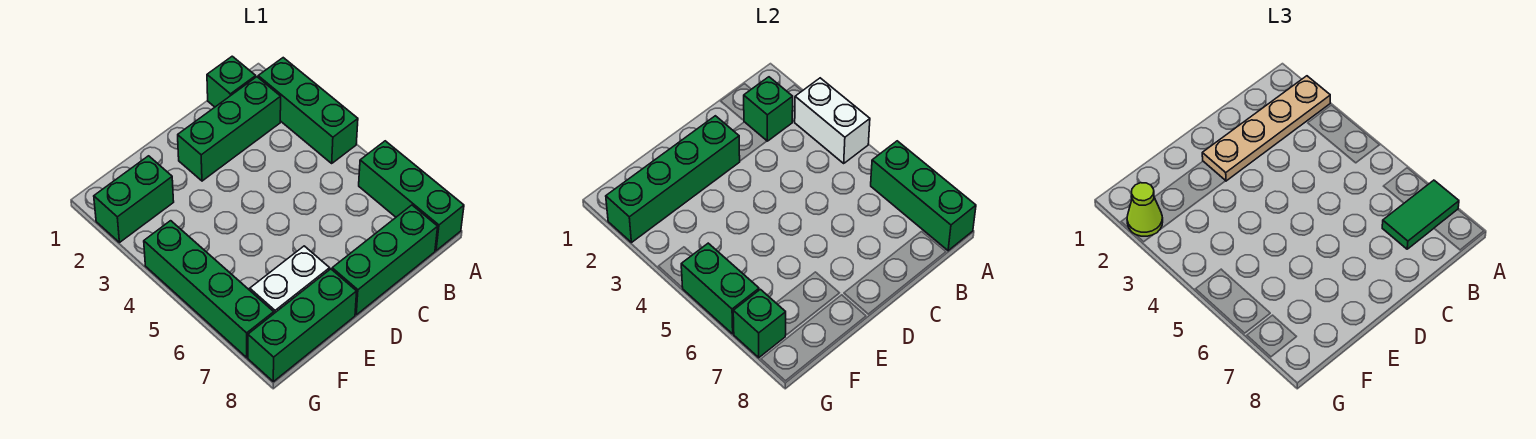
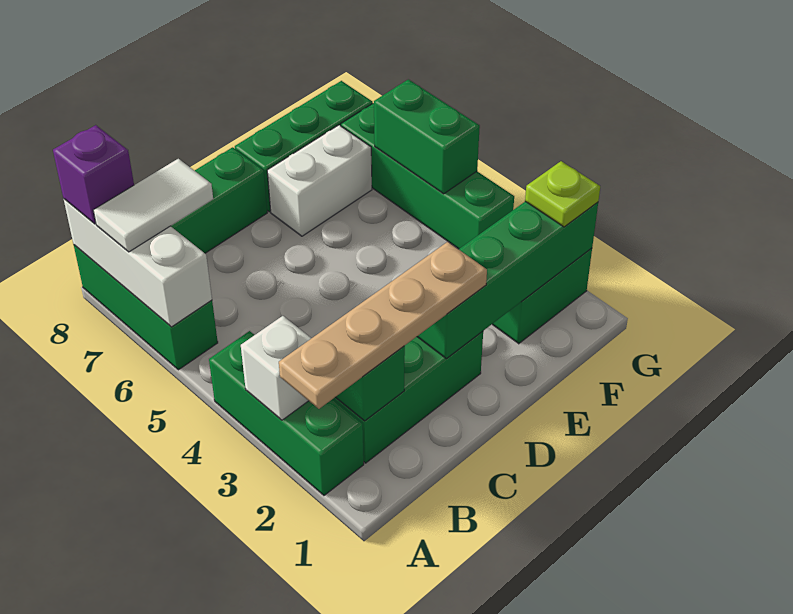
white brick A3:A4 level 2 -> white brick A3 level 2
green brick A6:A8 level 2 -> white brick A6:A8 level 2
green tile A7:B7 level 3 -> white tile A7:B7 level 3
none -> purple brick A8 level 3
green brick B1 level 1 -> none
lime cone G2 level 3 -> lime plate G2 level 3
green brick G7 level 2 -> none

